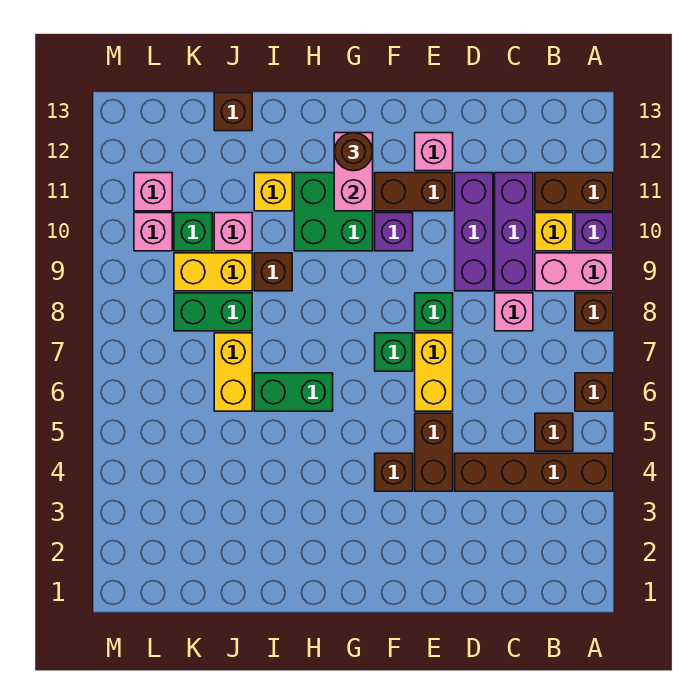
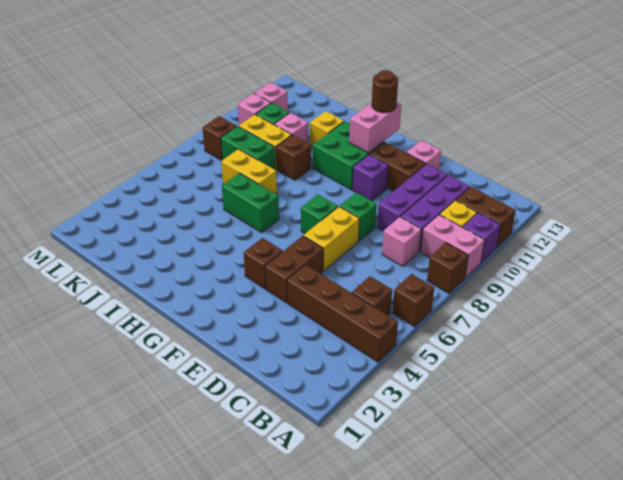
yellow brick J6:J7 level 1 -> yellow brick I7:J7 level 1
brown brick J13 level 1 -> brown brick L8 level 1

